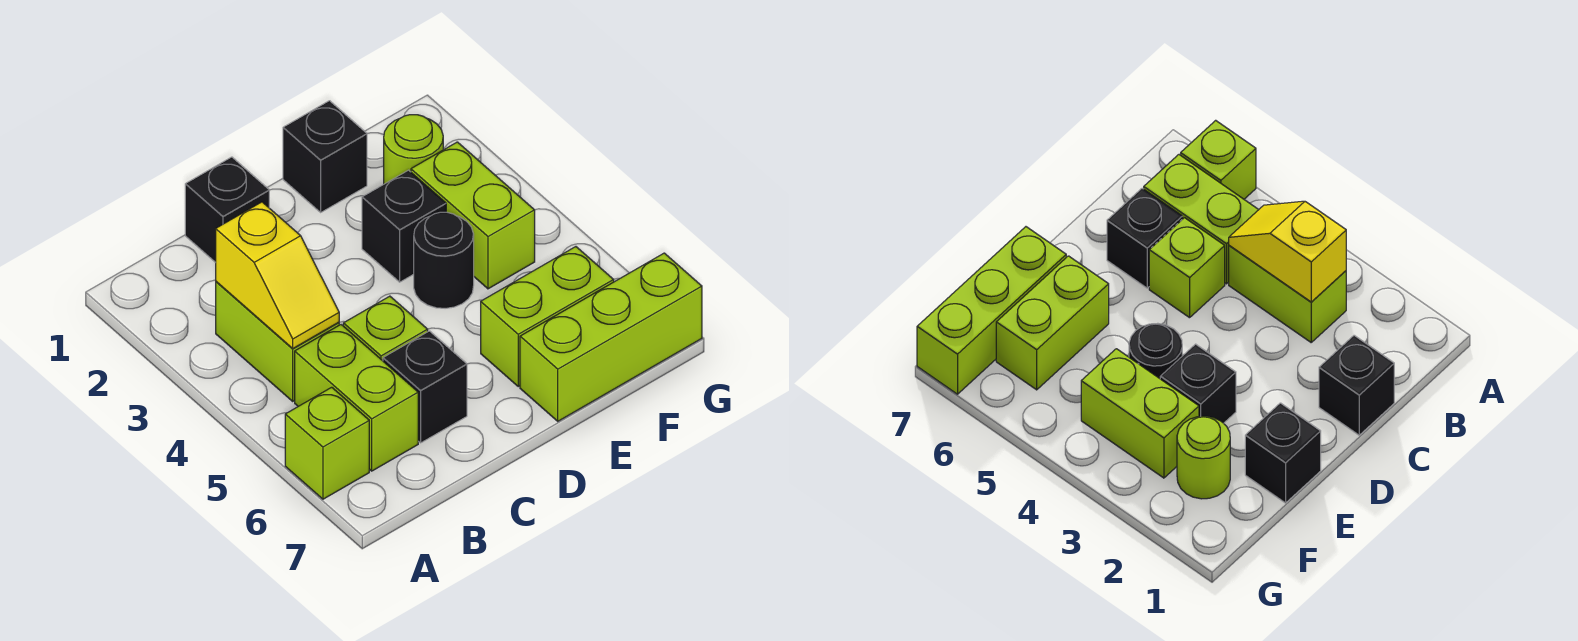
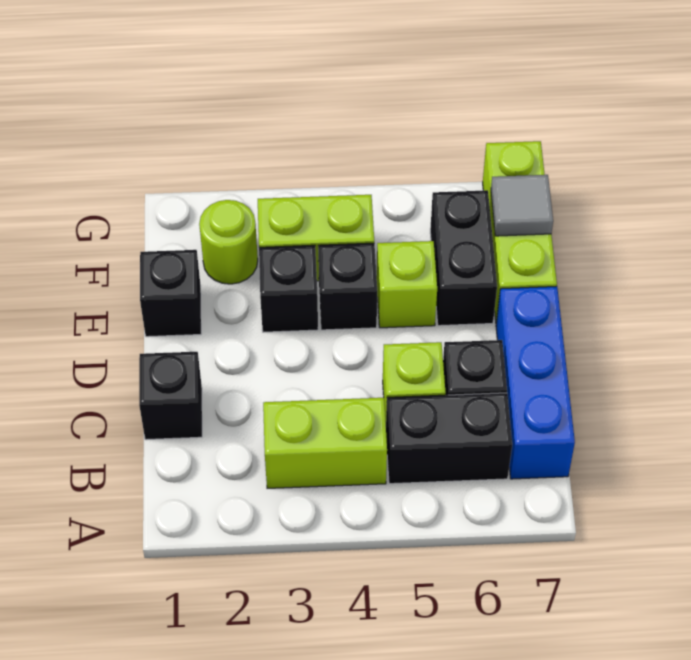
lime brick A6 level 1 -> lime brick E5 level 1
yellow slope B3:B4 level 2 top 3 -> none
lime brick B5:B6 level 1 -> black brick B5:B6 level 1
none -> blue brick B7:D7 level 1
black round brick E4 level 1 -> black brick E4 level 1
lime brick E6:F6 level 1 -> black brick E6:F6 level 1
none -> grey tile F7 level 2

